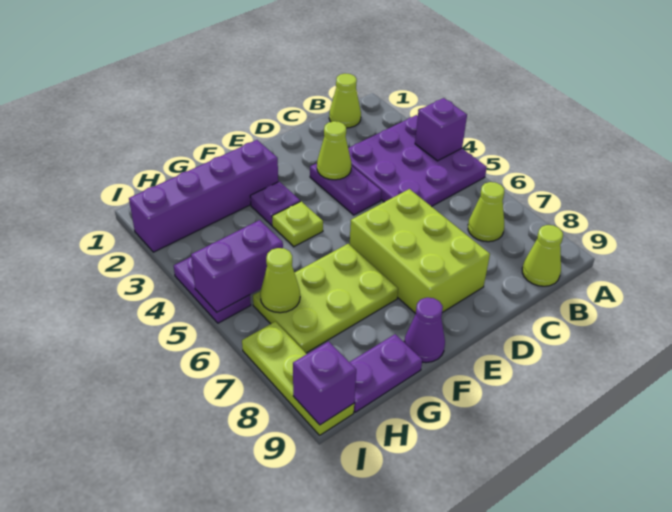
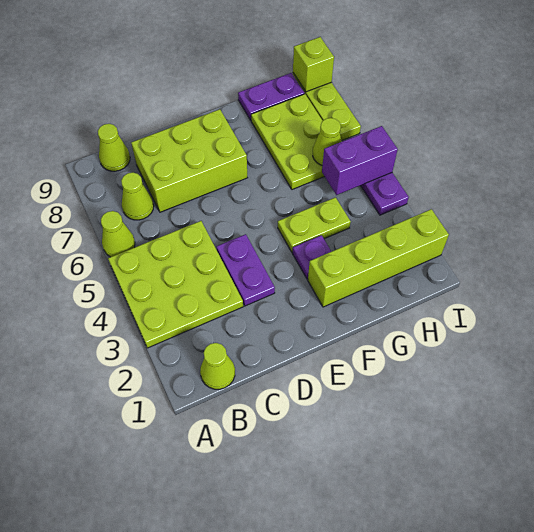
purple plate A3:C5 level 1 -> lime plate A3:C5 level 1
purple brick A4 level 2 -> none
lime cone D3 level 2 -> lime cone A6 level 1
lime brick D6:E8 level 1 -> lime brick C7:E8 level 1
purple brick F2:I2 level 1 -> lime brick F2:I2 level 1
lime plate F4 level 1 -> lime plate F4:G4 level 1
lime plate F6:H7 level 1 -> lime plate G6:H8 level 1
purple cone F9 level 1 -> none
purple brick I9 level 2 -> lime brick I9 level 2

